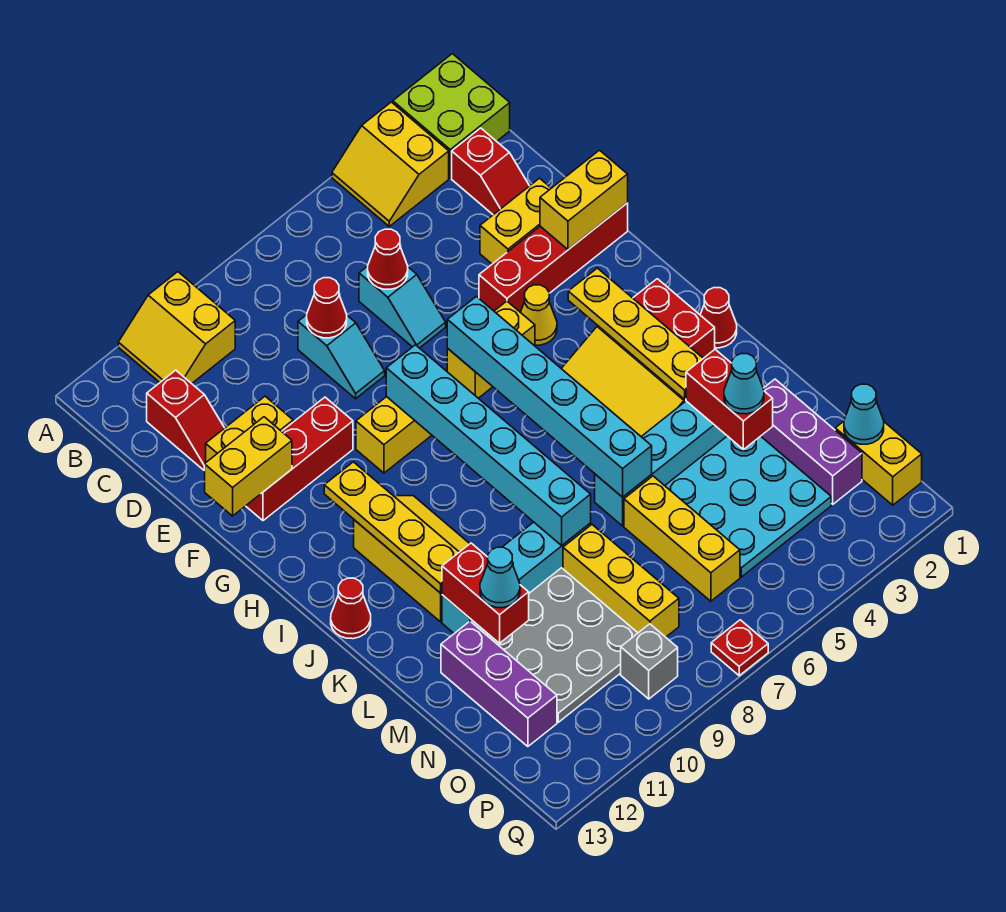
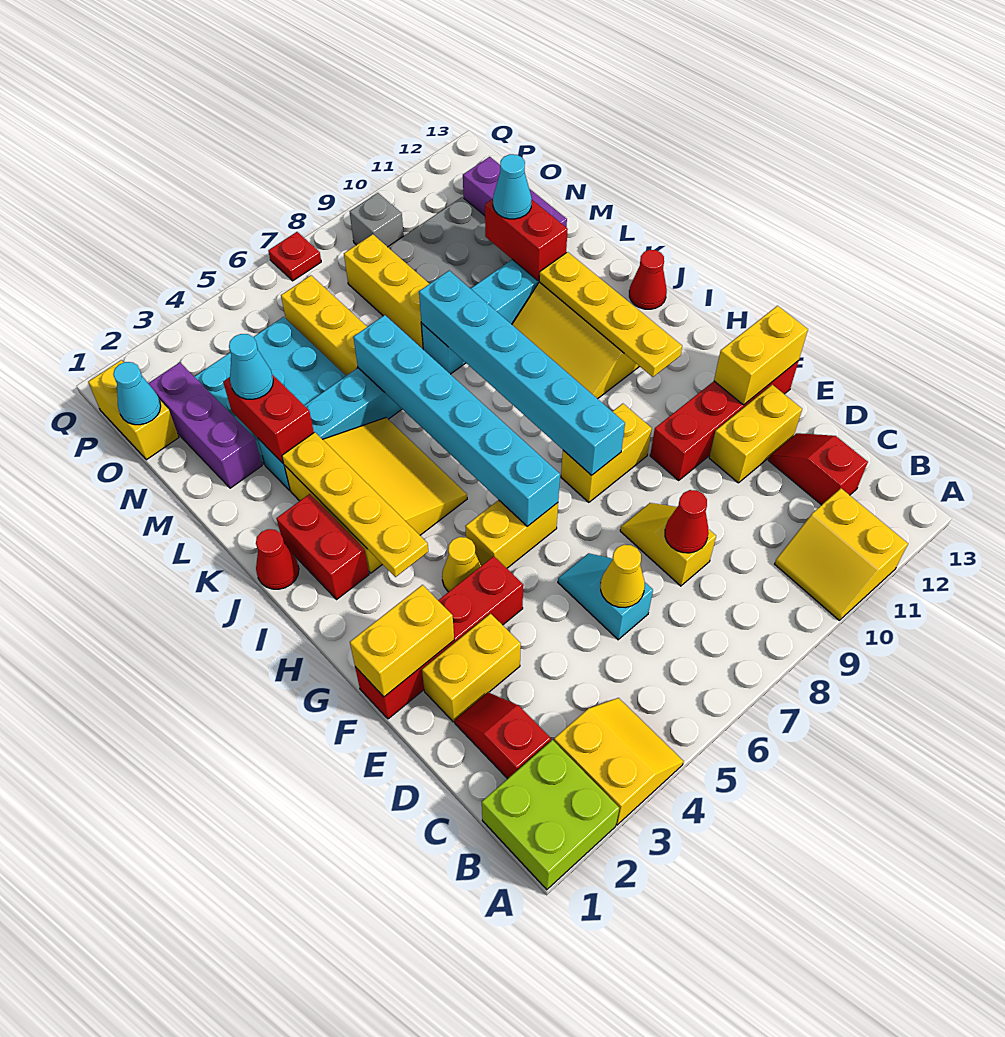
yellow slope A10:B11 level 1 top 10 -> yellow slope A10:B11 level 1 top 11
red cone D6 level 2 -> yellow cone D6 level 2
cyan slope D8:E8 level 1 top D -> yellow slope D8:E8 level 1 top D
red brick F10:F12 level 1 -> red brick F10:F13 level 1

